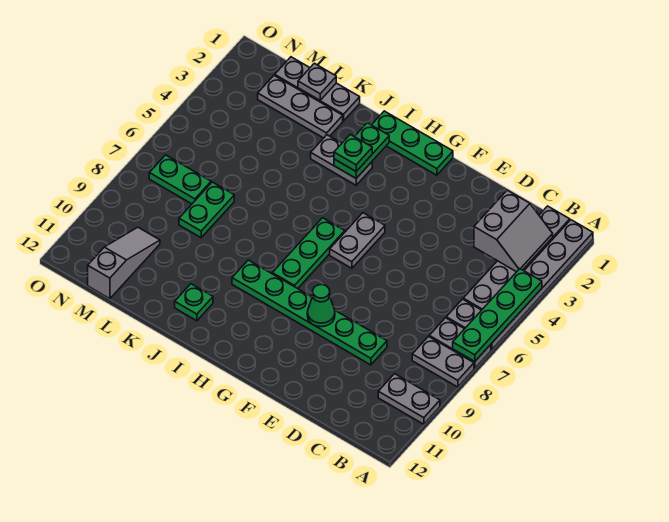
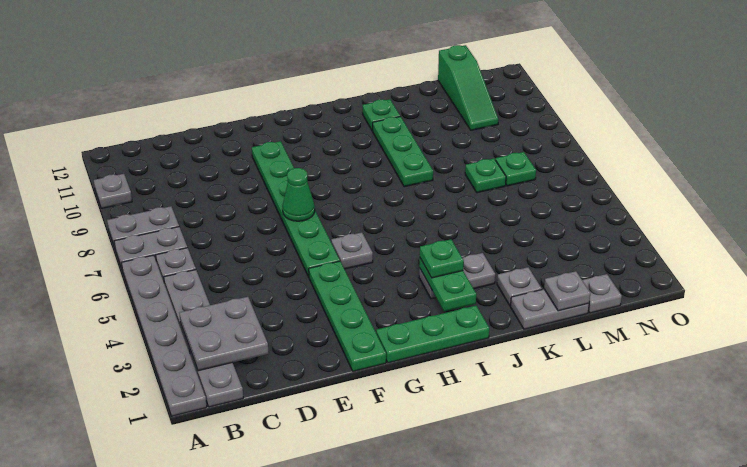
green plate A4:A7 level 2 -> green plate F1:F4 level 1
grey plate A10:B10 level 1 -> grey plate A10 level 1
grey slope B2:C3 level 2 top C -> grey plate B2:C3 level 2
green plate D9:I9 level 1 -> green plate F5:F10 level 1
green cone F9 level 2 -> green cone F7 level 2
grey plate G5:G6 level 1 -> grey plate G5 level 1
green plate H6:H8 level 1 -> green plate J8:J10 level 1
grey plate K2:M2 level 1 -> grey plate K2 level 1
green plate L7:L8 level 1 -> green plate L7 level 1
green plate M7:N7 level 1 -> green plate M7 level 1
grey slope M10:M12 level 1 top 12 -> green slope M10:M12 level 1 top 12

